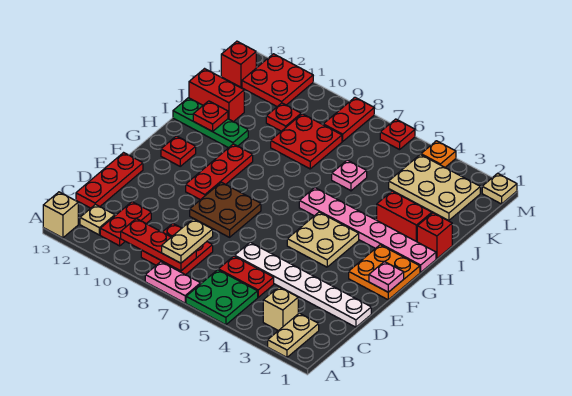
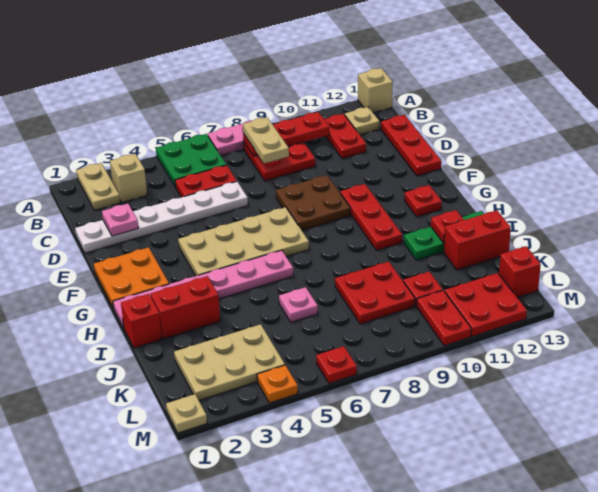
pink plate F1 level 2 -> pink plate D2 level 2
tan plate F4:G5 level 1 -> tan plate F4:G7 level 1
red plate L8:M8 level 1 -> red plate L10:M10 level 1

